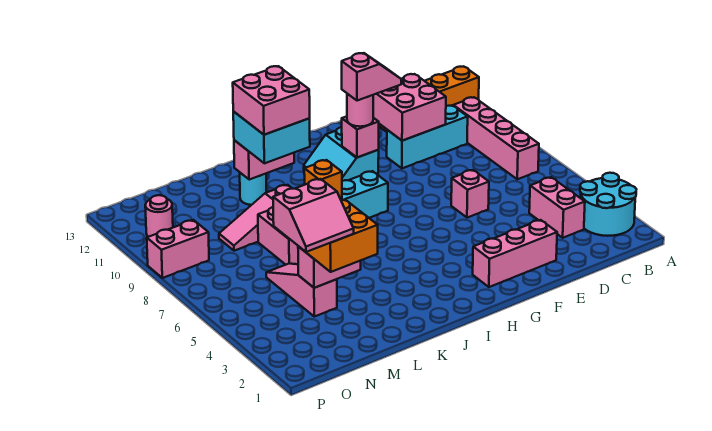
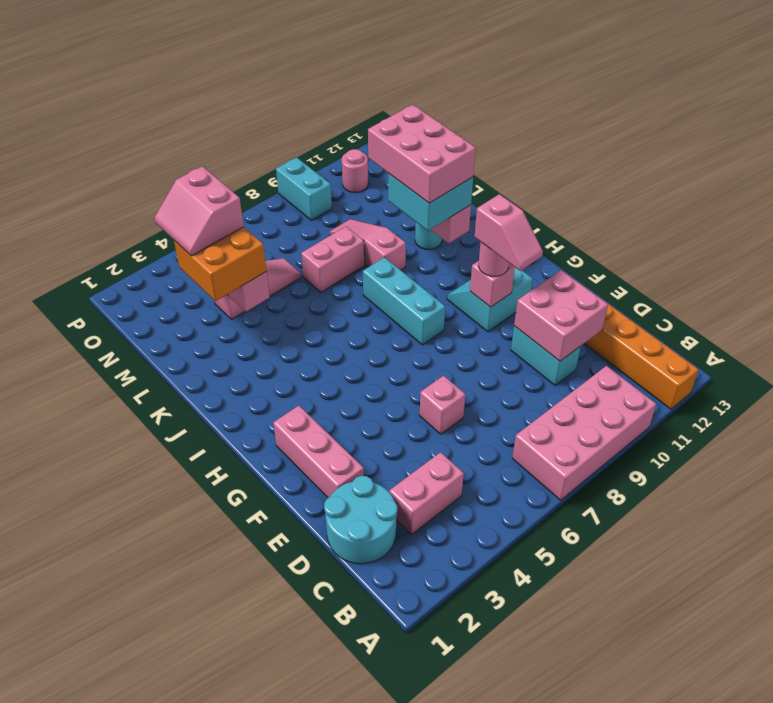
cyan round brick A2:B3 level 1 -> cyan round brick C1:D2 level 1
pink brick B7:B10 level 1 -> pink brick A7:B10 level 1
cyan brick C10:E10 level 1 -> cyan brick D10:E10 level 1
orange brick J8 level 2 -> none
pink brick J10:K11 level 4 -> pink brick J10:L11 level 4
pink brick O9:P9 level 1 -> cyan brick O9:P9 level 1

